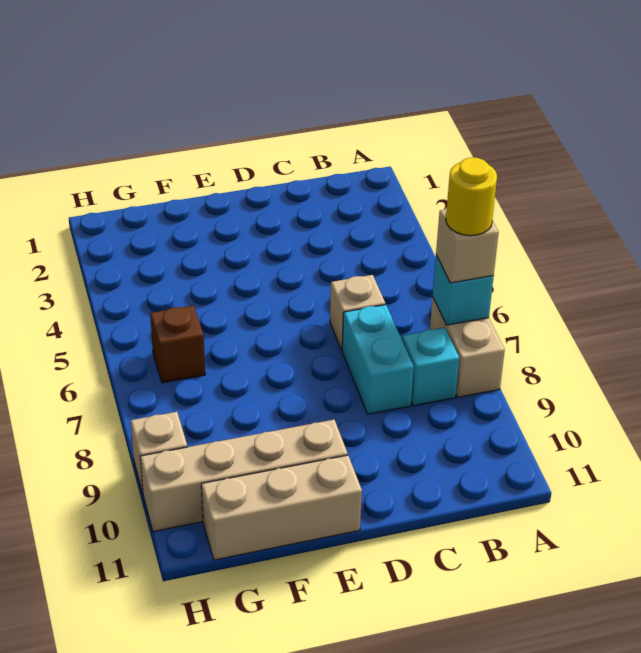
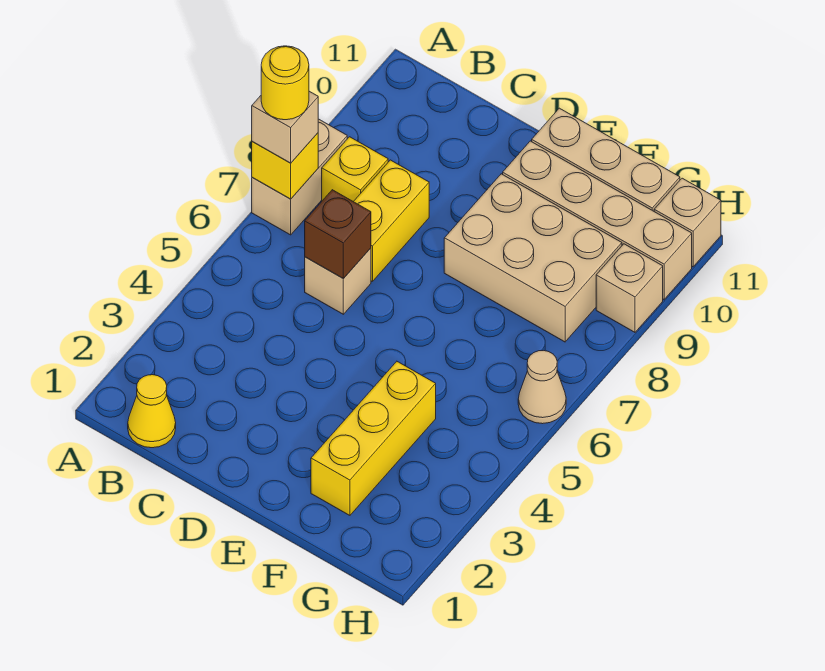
cyan brick A7 level 2 -> yellow brick A7 level 2
none -> yellow cone B1 level 1
cyan brick B8 level 1 -> yellow brick B8 level 1
cyan brick C7:C8 level 1 -> yellow brick C7:C8 level 1
none -> tan brick E8:G9 level 1
none -> yellow brick F2:F4 level 1
brown brick G6 level 1 -> brown brick C6 level 2
none -> tan cone H6 level 1
none -> tan brick H11 level 1

